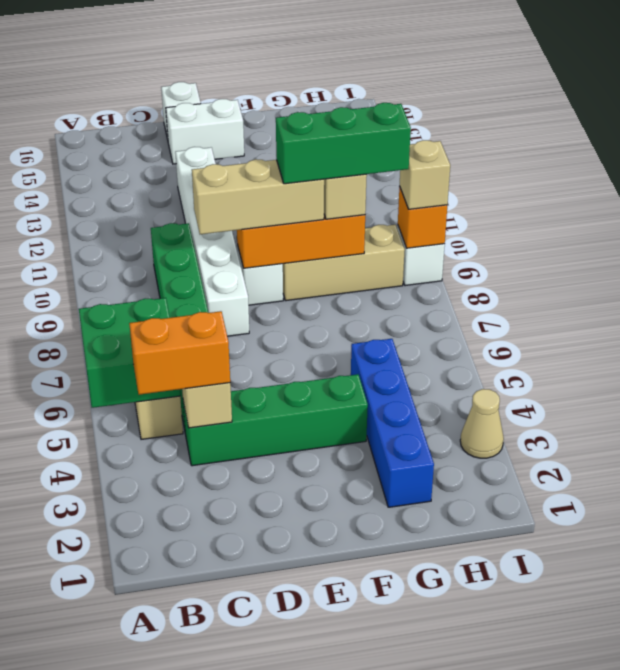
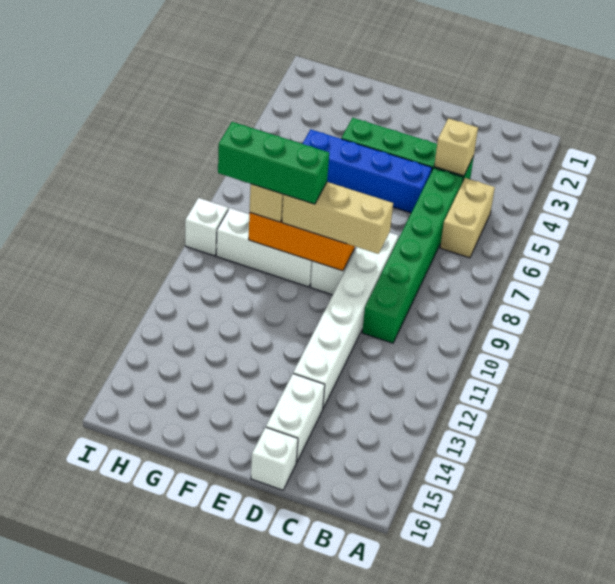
green brick A5:B6 level 2 -> none
orange brick B4:C4 level 3 -> none
white brick D15:E15 level 1 -> white brick D14:D15 level 1
tan brick F9:H9 level 1 -> white brick F9:H9 level 1
blue brick G2:G5 level 1 -> blue brick D5:G5 level 1
tan cone I3 level 1 -> none
orange brick I9 level 2 -> none
tan brick I9 level 3 -> none

